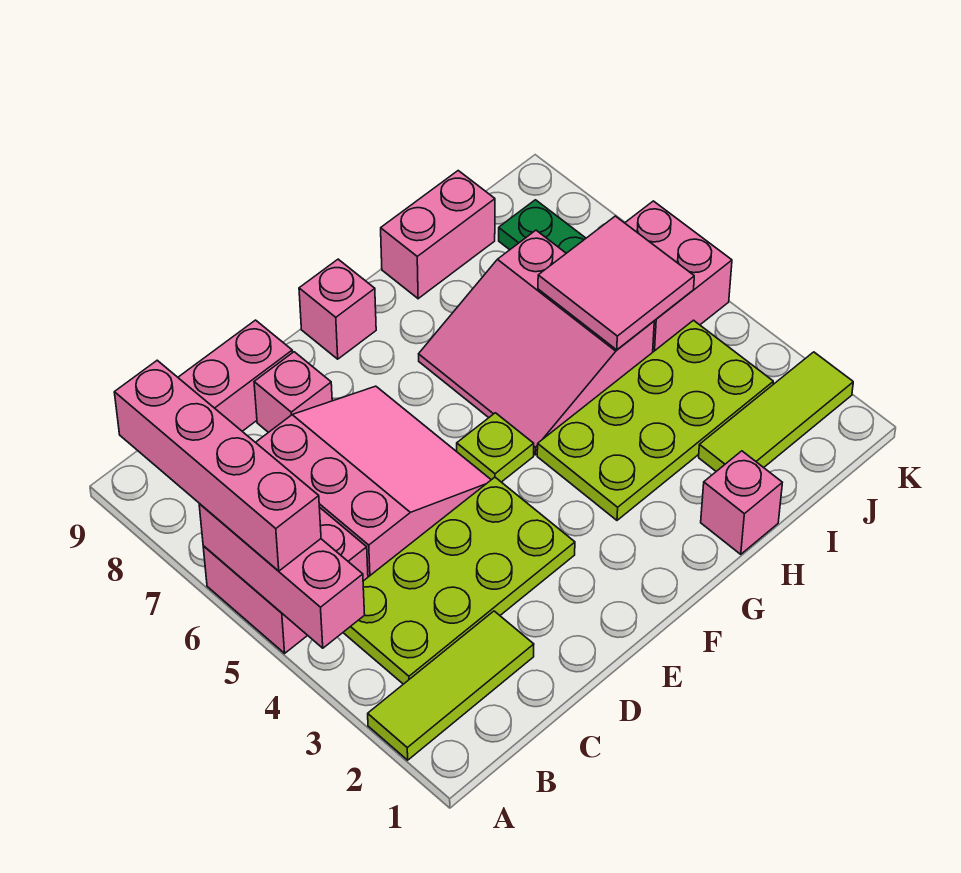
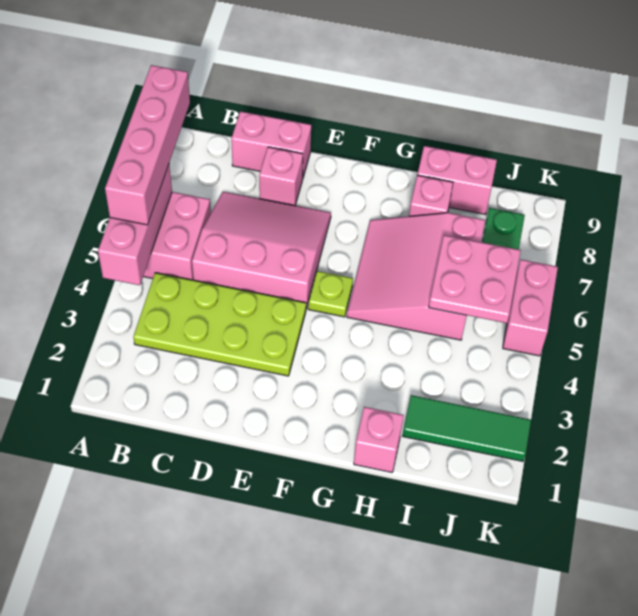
lime tile A2:C2 level 1 -> none
pink slope C5:E7 level 1 top C -> pink slope C5:E7 level 1 top 5
pink brick F9 level 1 -> pink brick H8 level 1
lime plate G3:J4 level 1 -> none
lime tile I2:K2 level 1 -> green tile I2:K2 level 1
pink tile I5:J6 level 2 -> pink plate I5:J6 level 2
pink brick J5:K6 level 1 -> pink brick K5:K6 level 1

